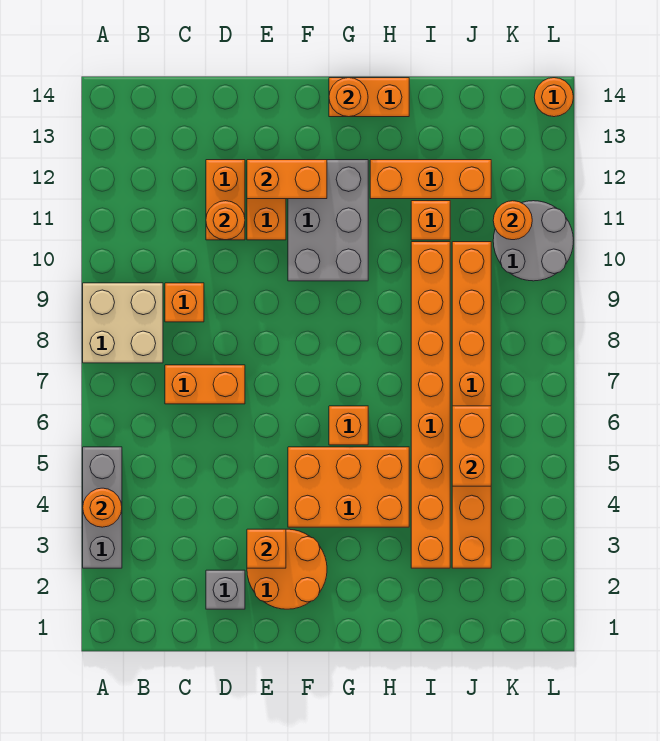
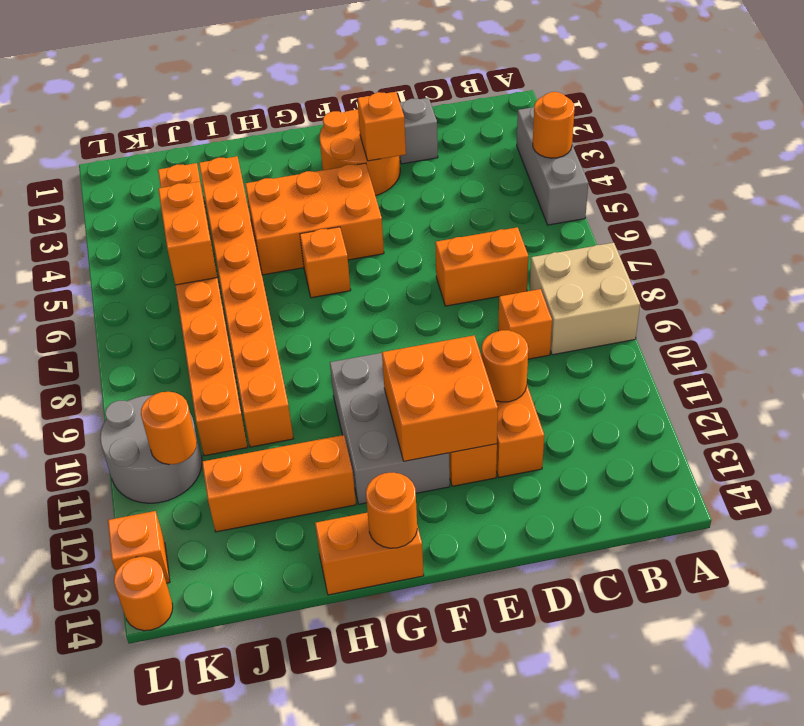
orange brick E12:F12 level 2 -> orange brick E11:F12 level 2
orange brick I11 level 1 -> orange brick L13 level 1

